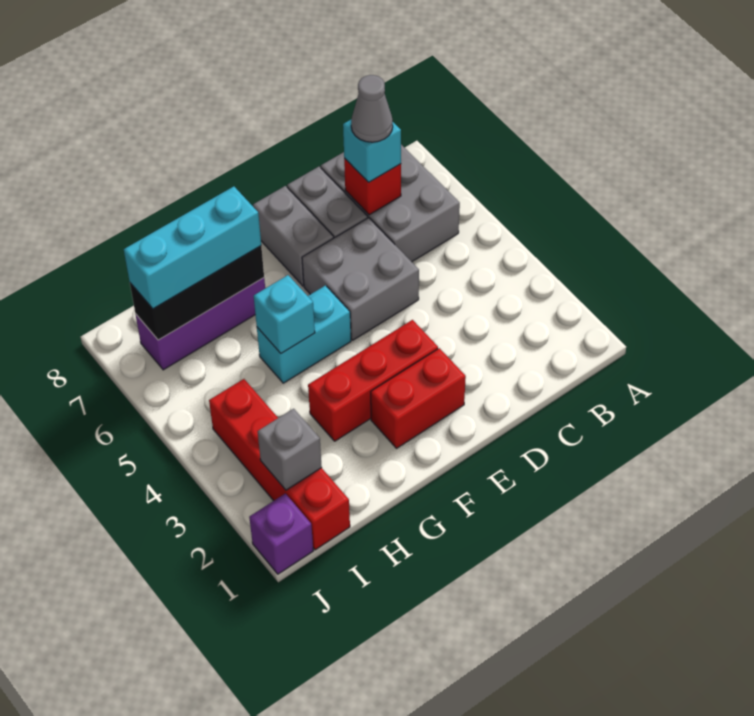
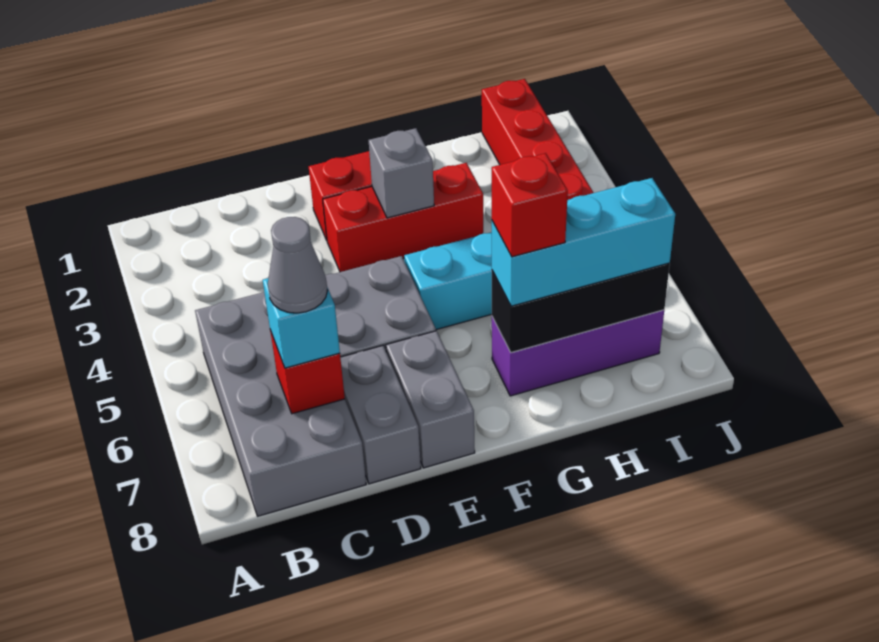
grey brick B6:C8 level 1 -> grey brick B5:C8 level 1
cyan brick G5 level 2 -> none
none -> red brick G7 level 4
grey brick I2 level 2 -> grey brick F3 level 2
purple brick J1 level 1 -> none

